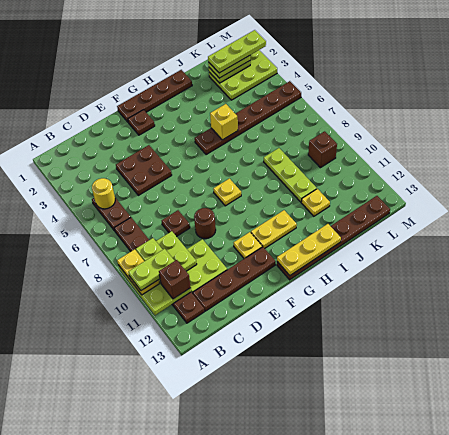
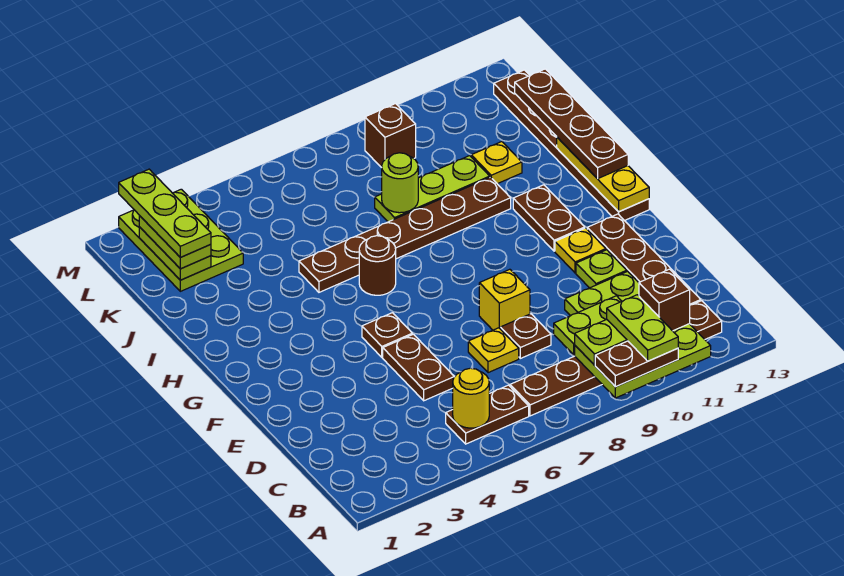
yellow plate A9:A10 level 3 -> brown plate A9:A10 level 3
brown plate D4:E5 level 1 -> brown plate D5:E5 level 1
brown round brick E9 level 1 -> brown round brick H6 level 1
none -> lime plate E11 level 1
brown plate F1:I1 level 1 -> brown plate H13:K13 level 3
brown plate F2 level 1 -> brown plate F5 level 1
yellow plate G8 level 1 -> yellow plate D7 level 1
yellow plate G11:H11 level 1 -> brown plate G11:H11 level 1
brown plate H5:M5 level 1 -> brown plate I5:I10 level 1
yellow brick I5 level 2 -> yellow brick E8 level 1
none -> lime round brick J8 level 2

